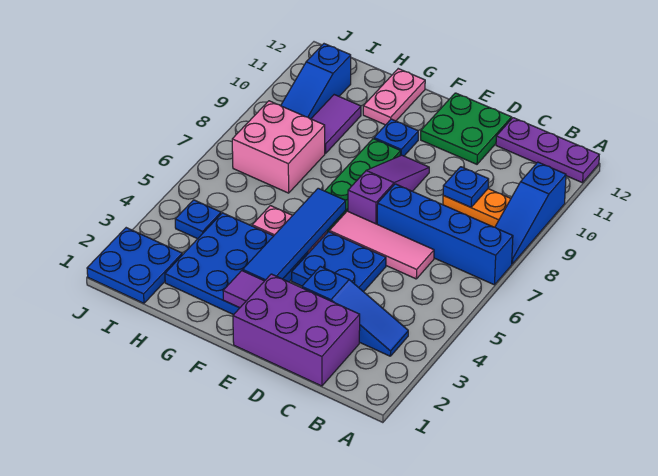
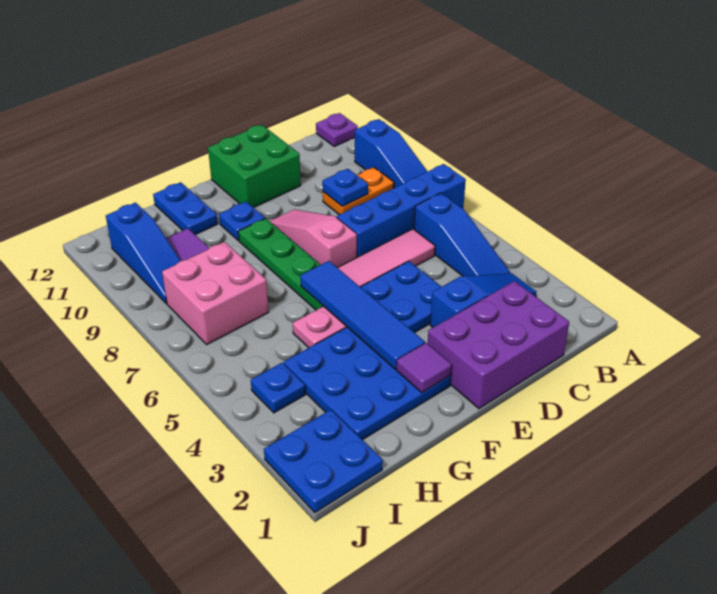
purple plate A12:C12 level 1 -> purple plate A12 level 1
none -> blue slope B4:B6 level 1 top 6
green plate D11:E12 level 1 -> green brick D11:E12 level 1
purple slope E7:E9 level 1 top 7 -> pink slope E7:E9 level 1 top 7
pink plate G11:G12 level 1 -> blue plate G11:G12 level 1

